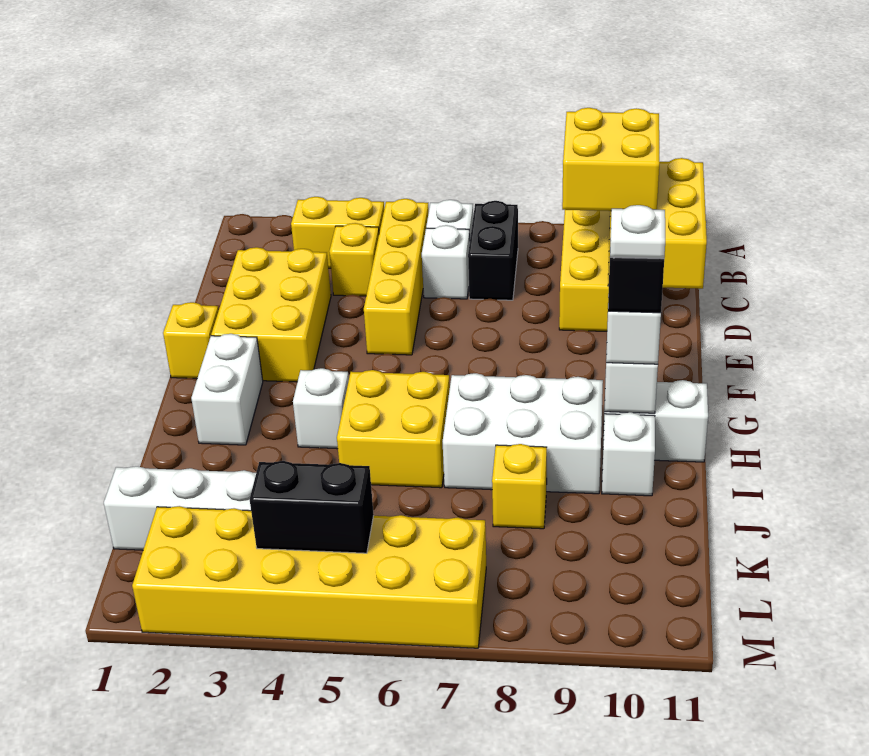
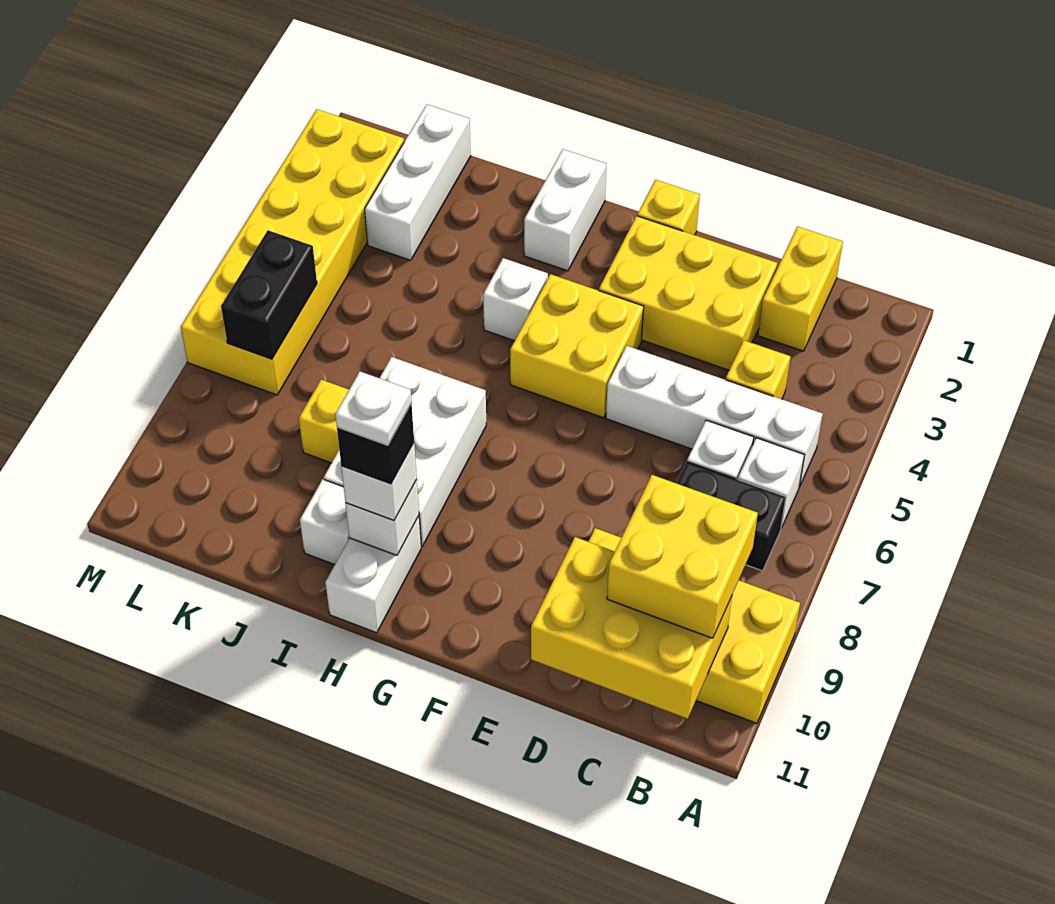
yellow brick B3:B4 level 1 -> yellow brick C1:C2 level 1
yellow brick B5:E5 level 1 -> white brick B5:E5 level 1
white brick G2:H2 level 1 -> white brick H1:H2 level 1
yellow brick H5:I6 level 1 -> yellow brick F4:G5 level 1
black brick L4:L5 level 2 -> black brick L6:L7 level 2

